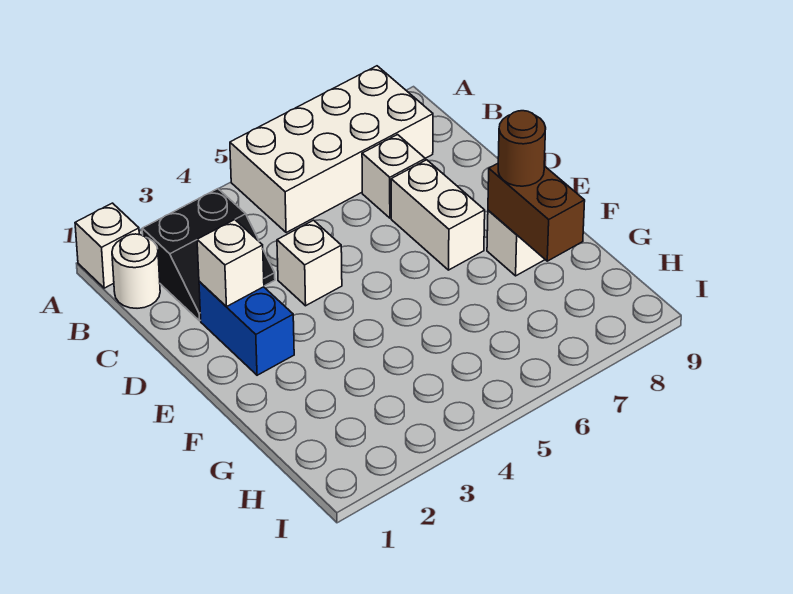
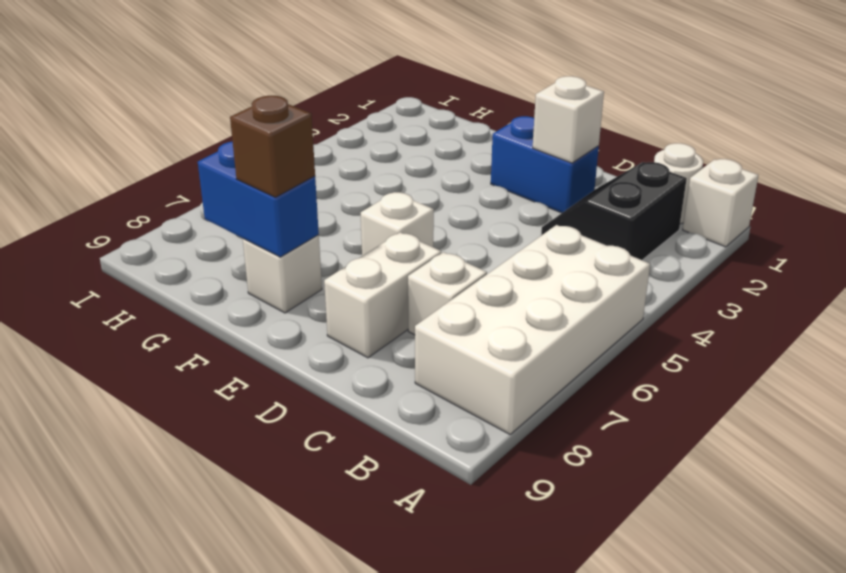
white brick D4 level 1 -> white brick E6 level 1
white brick D7:E7 level 1 -> white brick D7:D8 level 1
brown brick F8:G8 level 2 -> blue brick F8:G8 level 2
brown round brick F8 level 3 -> brown brick F8 level 3

